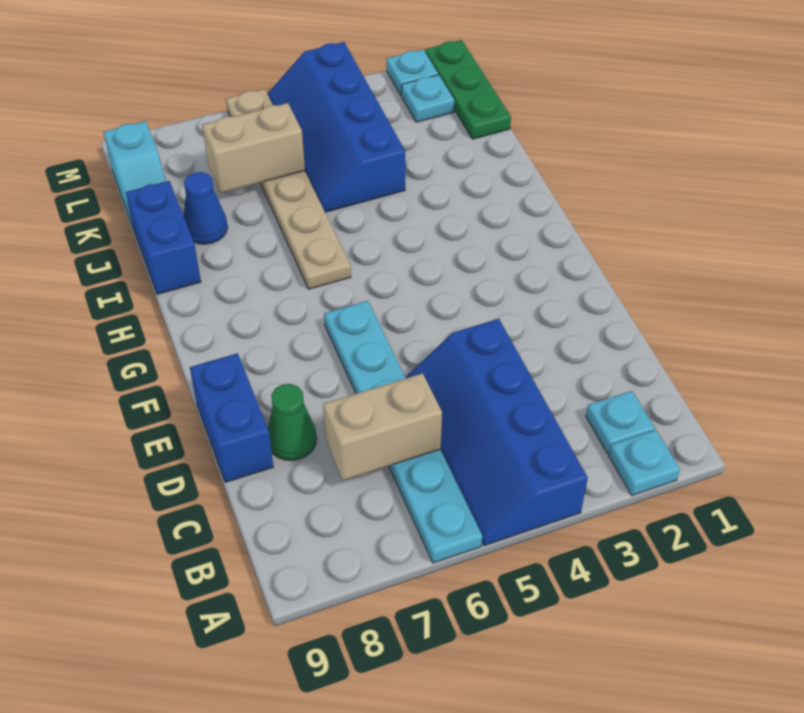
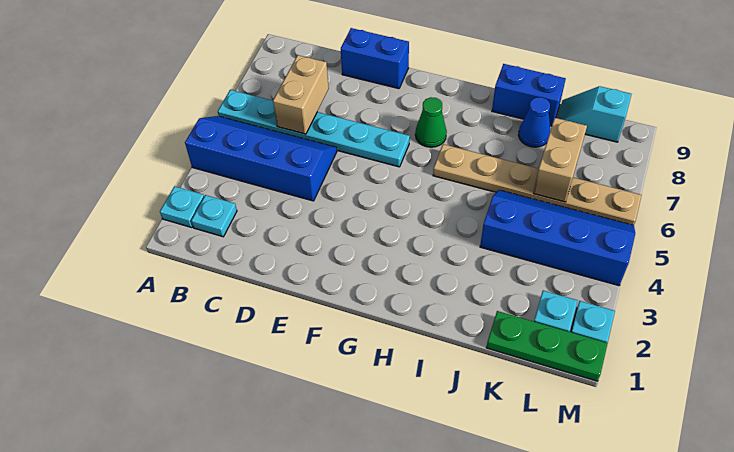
green cone D8 level 1 -> green cone G7 level 1

